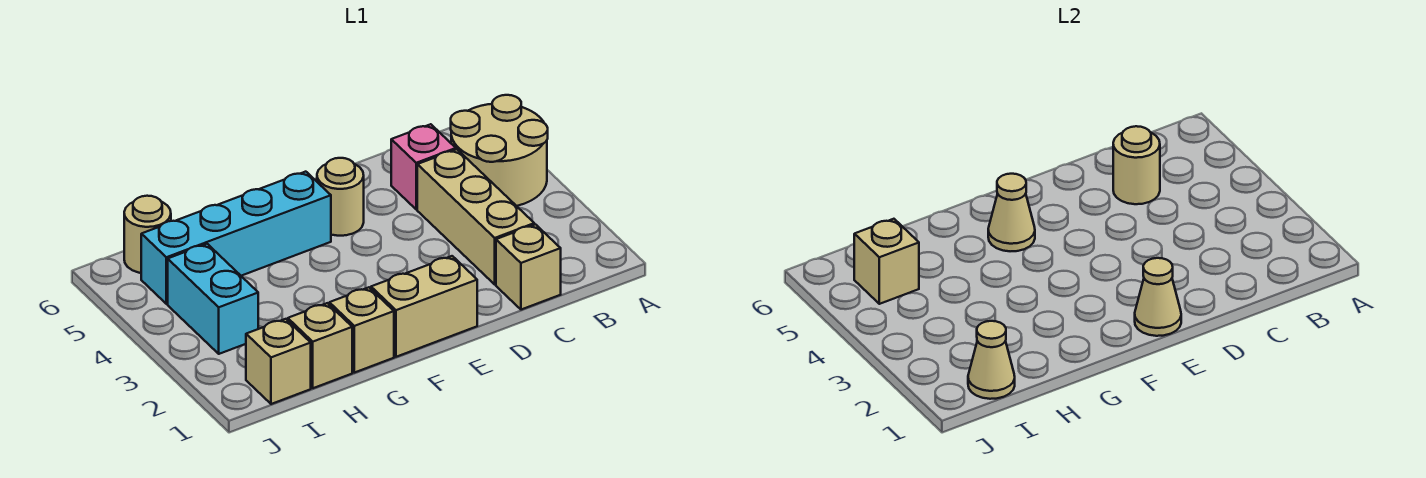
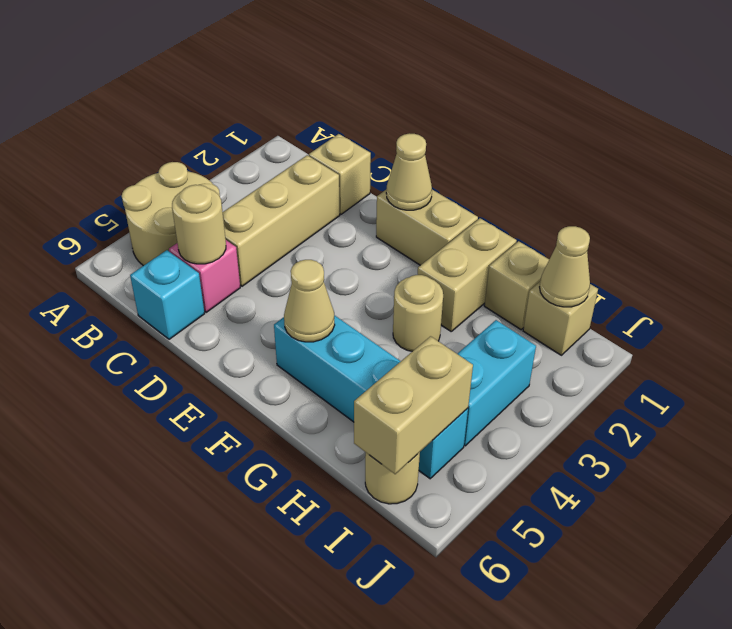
none -> cyan brick C6 level 1
tan round brick E5 level 1 -> tan round brick G3 level 1
tan brick G1 level 1 -> tan brick G1:G2 level 1
tan brick I5 level 2 -> tan brick I5:I6 level 2

